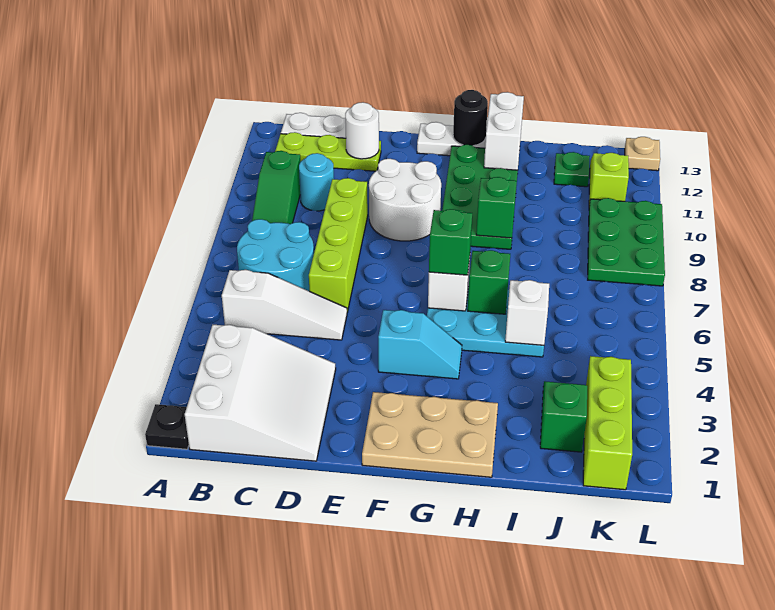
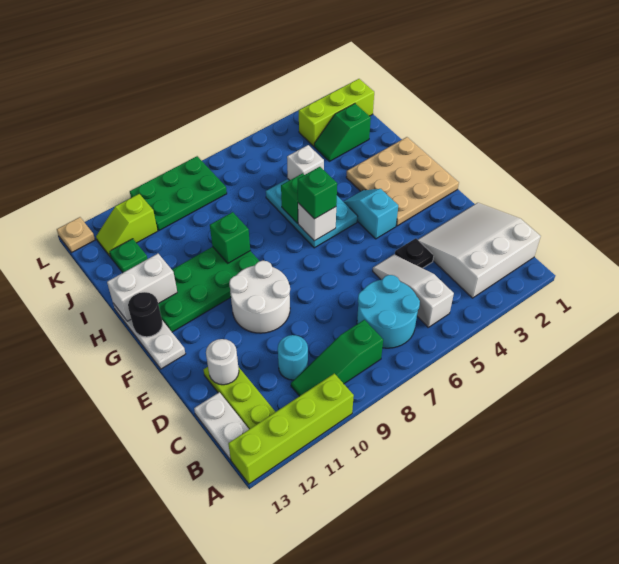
black plate A1 level 1 -> black plate D4 level 1
green slope B8:B10 level 1 top 10 -> green slope B8:B10 level 1 top 8
lime brick D6:D9 level 1 -> lime brick A10:A13 level 1
tan plate F1:H2 level 1 -> tan plate F1:H3 level 1

